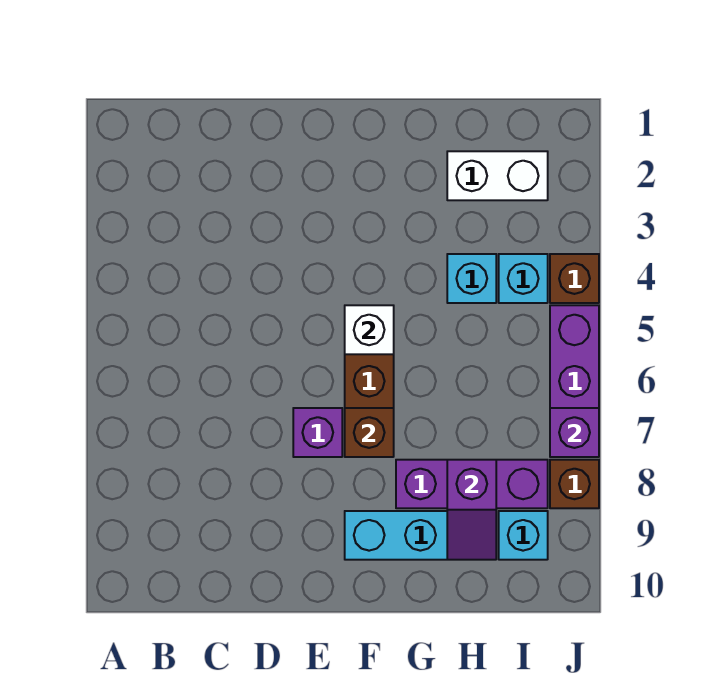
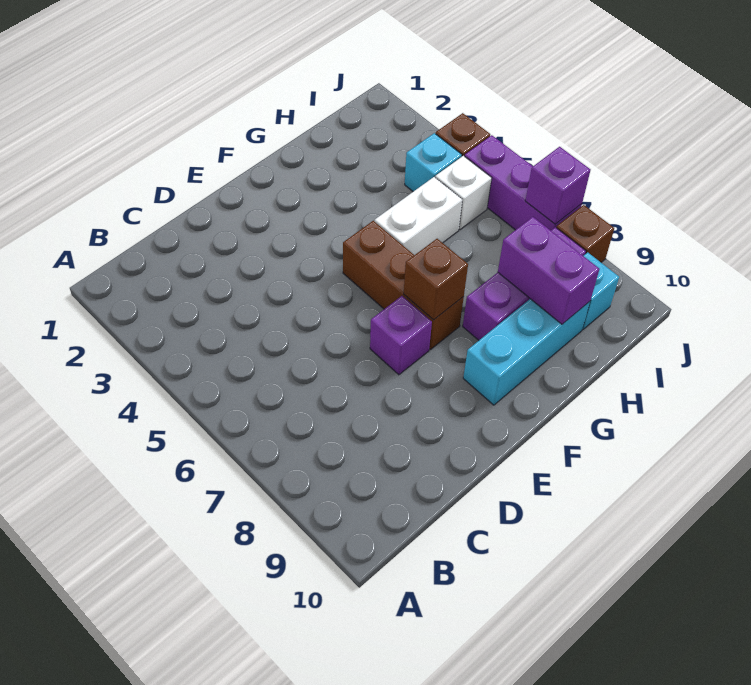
white brick F5 level 2 -> white brick I5 level 1
white brick H2:I2 level 1 -> white brick G5:H5 level 1
cyan brick H4 level 1 -> none
purple slope H8:H9 level 2 top 8 -> purple brick H8:H9 level 2

